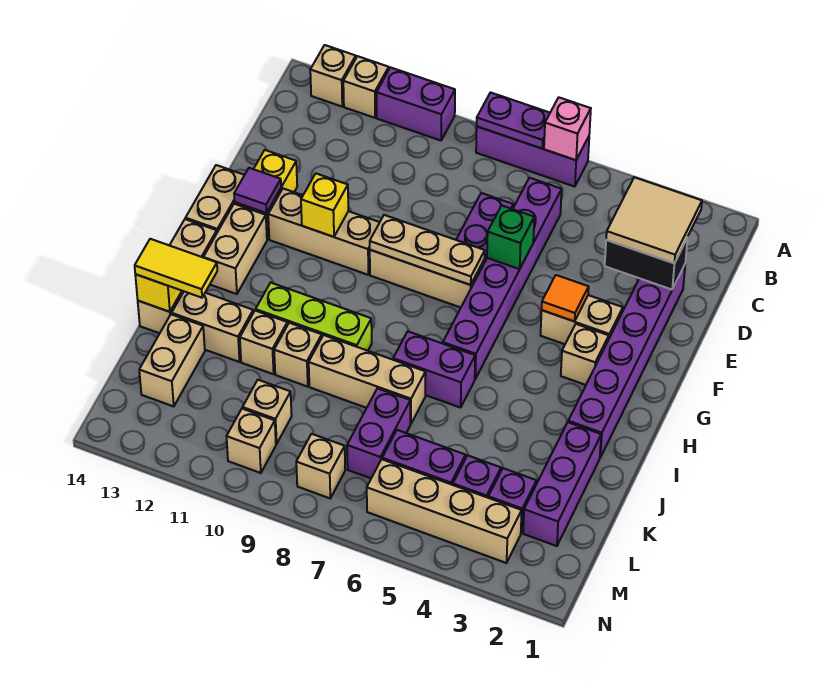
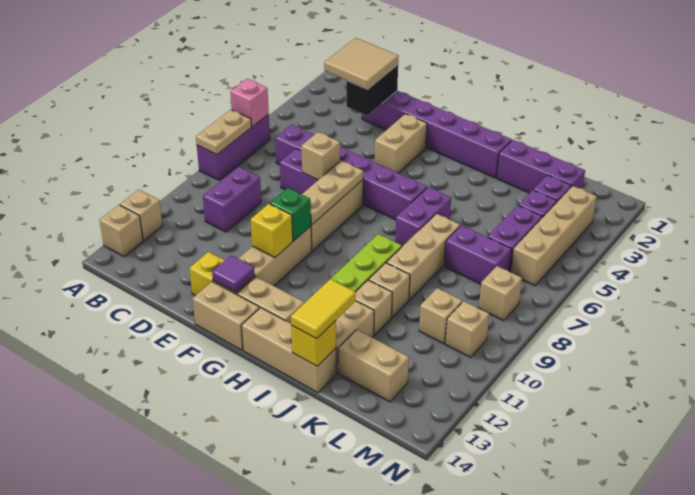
purple plate A7:A8 level 2 -> tan plate A7:A8 level 2
purple brick A10:A11 level 1 -> purple brick C9:C10 level 1
green brick E6 level 2 -> green brick F10 level 2
orange tile F4 level 2 -> none
tan brick G3 level 1 -> tan brick E7 level 2

